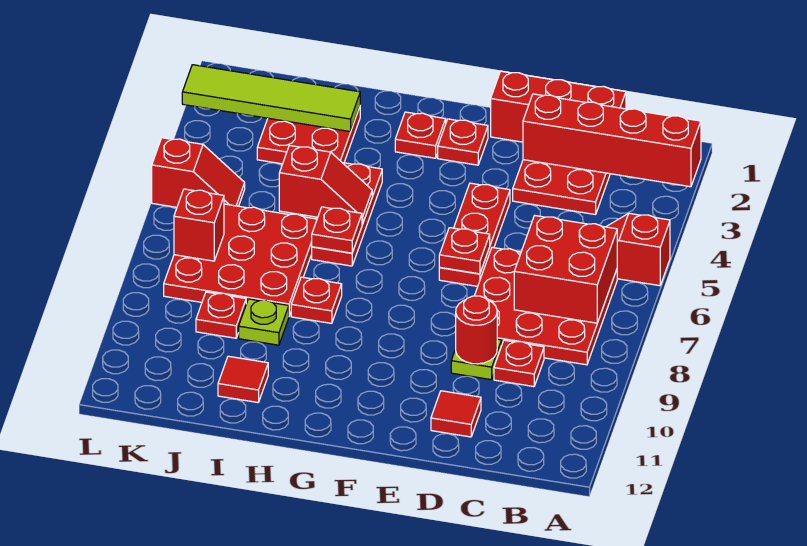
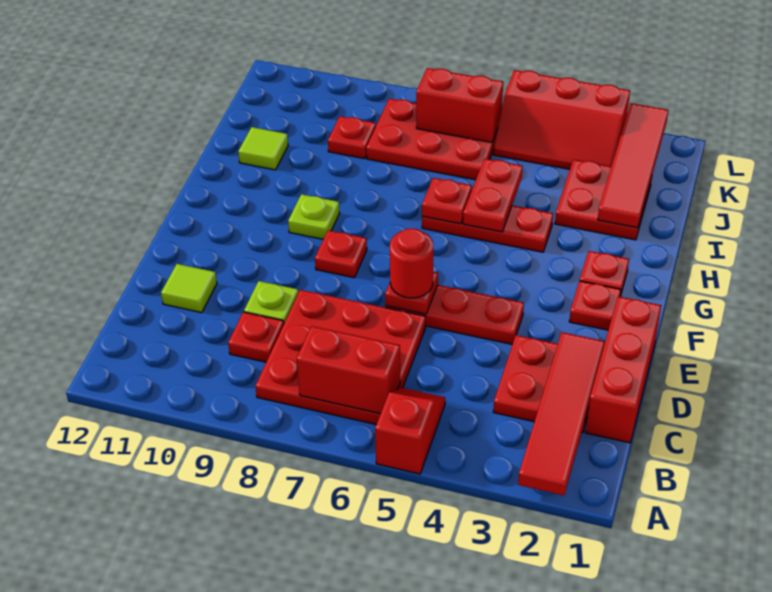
red brick A2:D2 level 2 -> red tile A2:D2 level 2
red brick B6:C7 level 2 -> red brick B6:B7 level 2
red round brick D9 level 2 -> red round brick E6 level 3
red tile D11 level 1 -> lime tile D11 level 1
red slope H5:I5 level 2 top I -> red plate H5:I5 level 2
red plate H8 level 1 -> red plate F8 level 1
lime tile I2:L2 level 2 -> red tile I2:L2 level 2
red plate I6:K8 level 1 -> red plate J6:K8 level 1
lime plate I9 level 1 -> lime plate G9 level 1
red tile I11 level 1 -> lime tile I11 level 1
red slope K5:L5 level 1 top L -> red slope K3:L5 level 1 top L
red brick K7 level 2 -> red brick K6:K7 level 2

